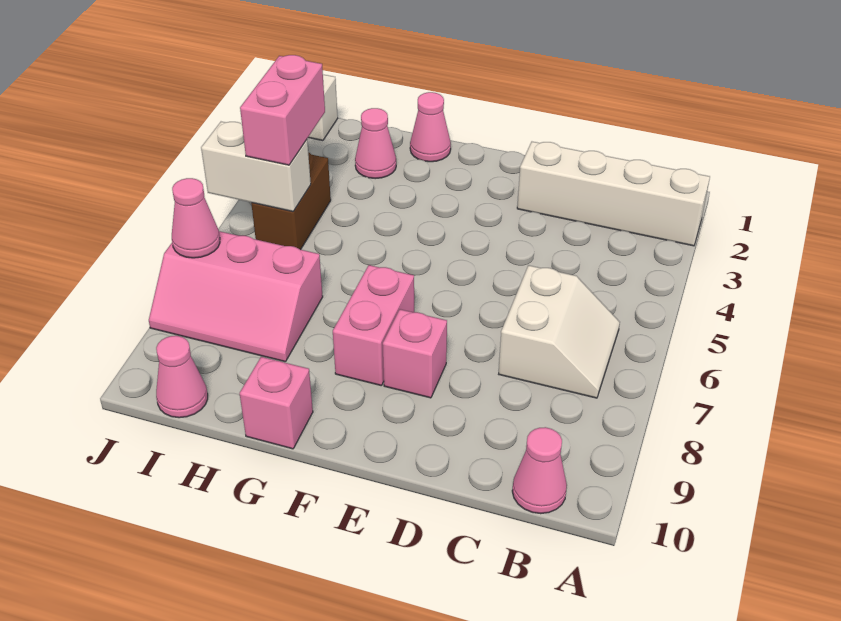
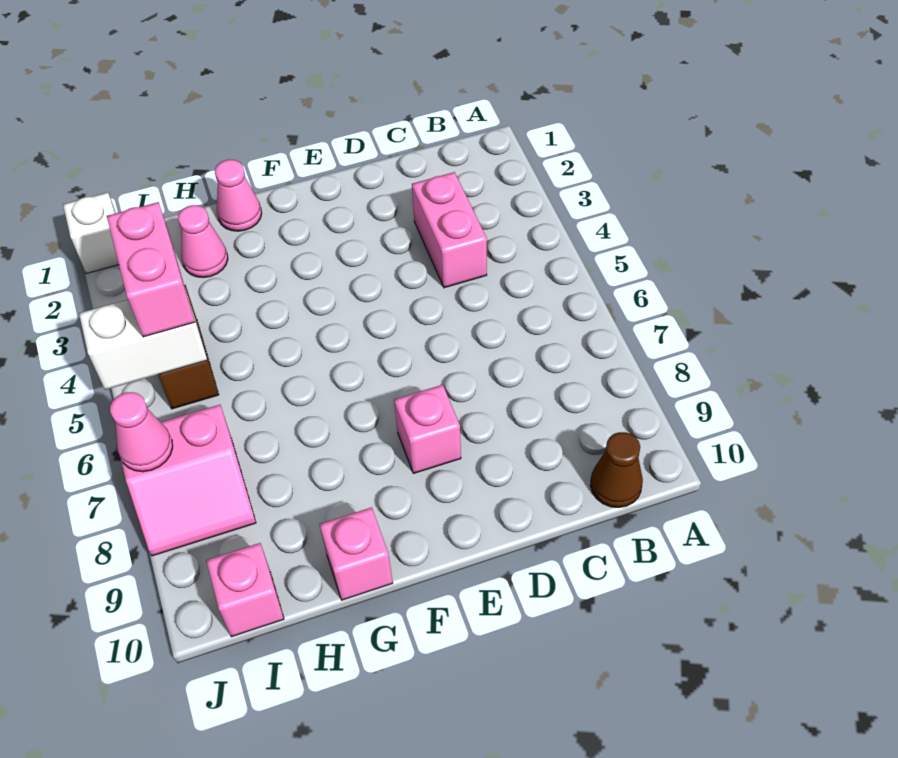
white brick A2:D2 level 1 -> none
white slope B6:C7 level 1 top C -> none
pink cone B10 level 1 -> brown cone B10 level 1
pink brick F7:F8 level 1 -> pink brick C3:C4 level 1
pink slope H7:J8 level 1 top 7 -> pink slope I7:J8 level 1 top 7
pink cone I10 level 1 -> pink brick I10 level 1

